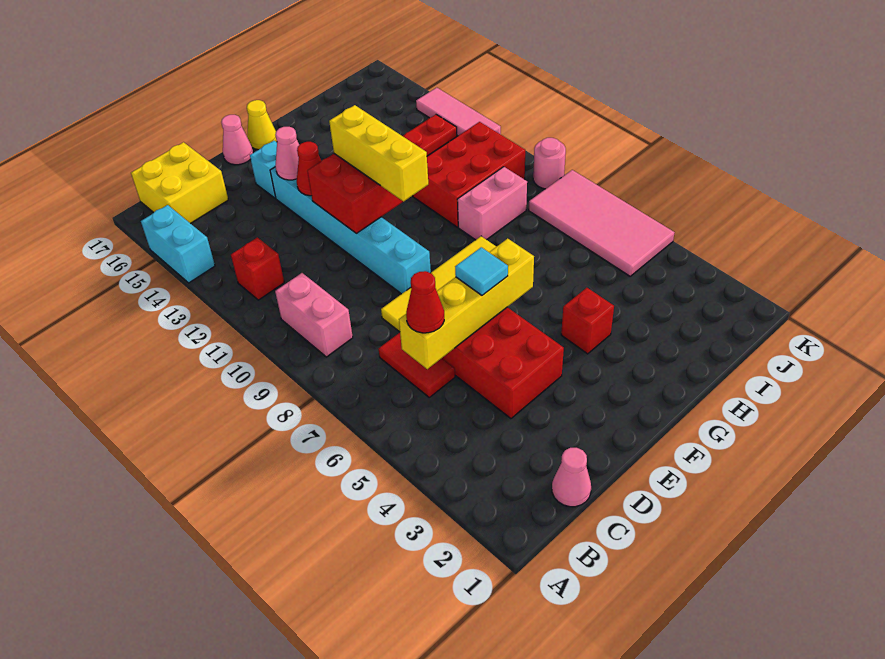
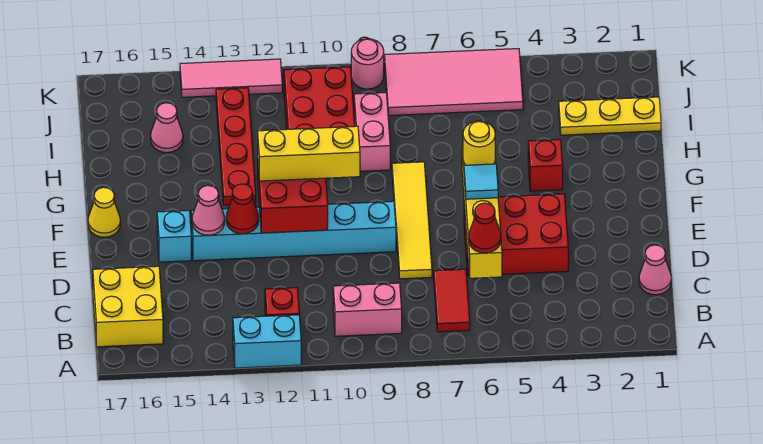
cyan brick A14:A15 level 1 -> cyan brick A12:A13 level 1
red tile C6:C7 level 1 -> red tile B7:C7 level 1
pink cone E17 level 1 -> pink cone I15 level 1
none -> yellow round brick F6 level 3
none -> yellow plate I1:I3 level 1

